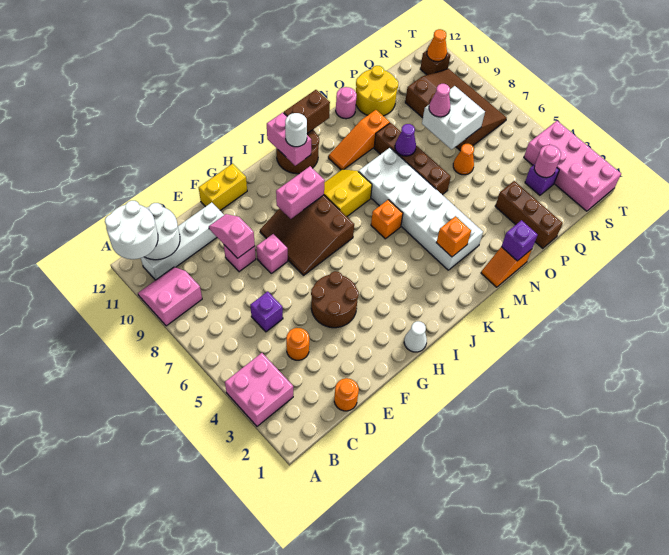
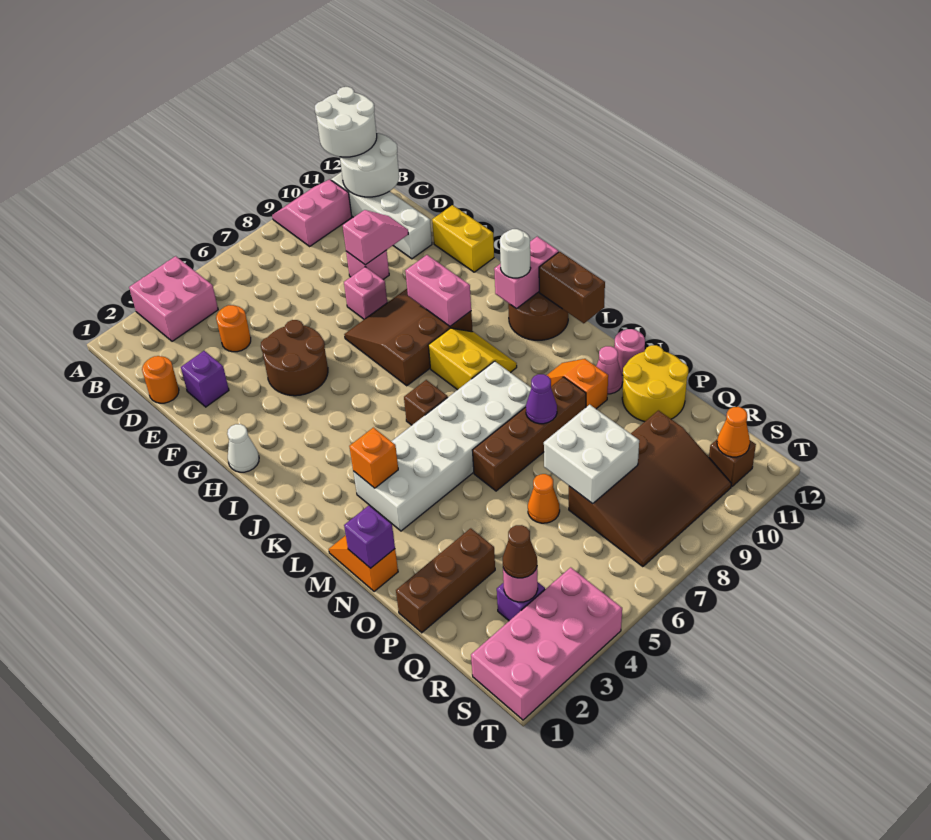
pink slope A9:B10 level 1 top 9 -> pink slope A9:B10 level 1 top B
purple brick D6 level 1 -> purple brick E2 level 1
orange brick K6 level 1 -> brown brick K6 level 1
orange slope L10:N10 level 1 top N -> orange slope M10:N10 level 1 top N
pink cone P8 level 3 -> pink cone N11 level 1
none -> brown cone R3 level 3

